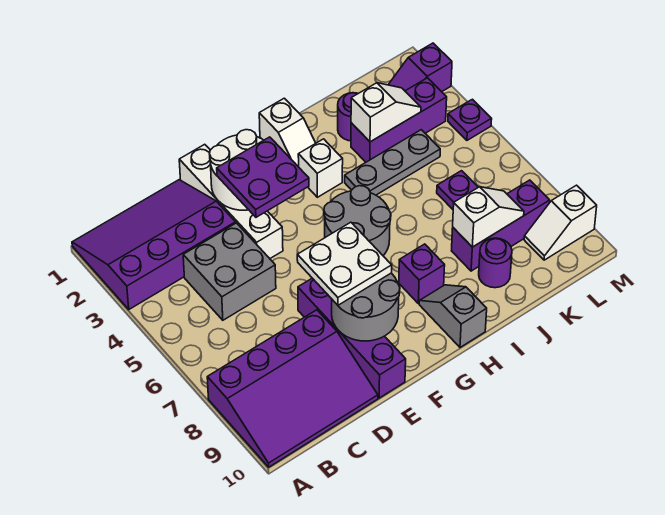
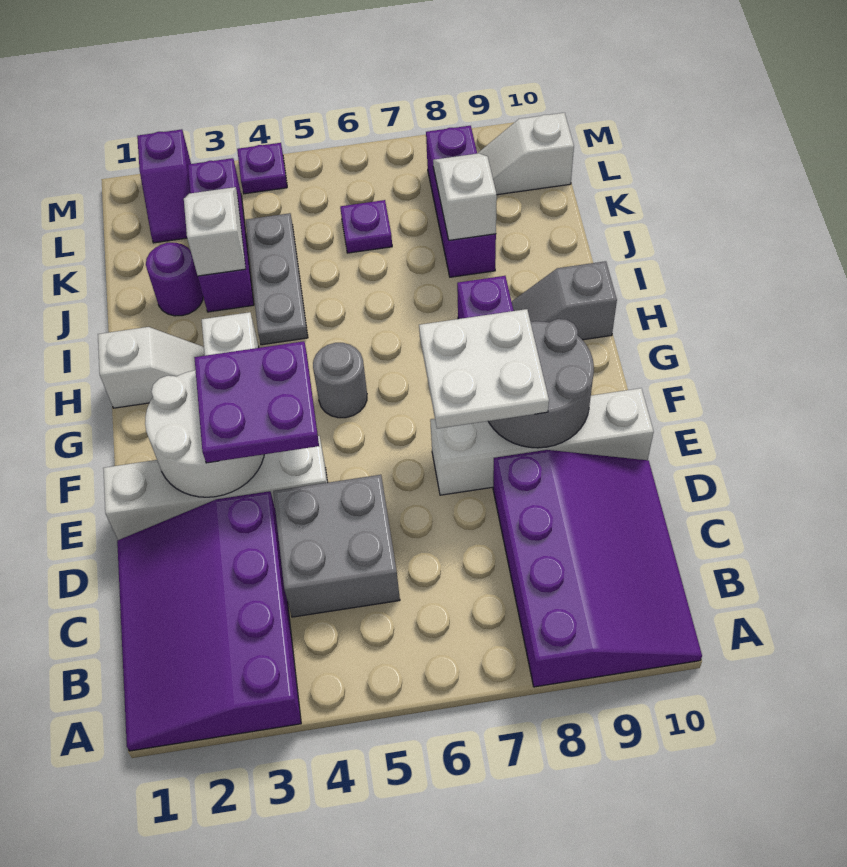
purple brick E7:E10 level 1 -> white brick E7:E10 level 1
grey round brick G5:H6 level 1 -> grey round brick G5 level 1
purple round brick J9 level 1 -> none
white slope L9:M9 level 1 top M -> white slope L9:L10 level 1 top 10

